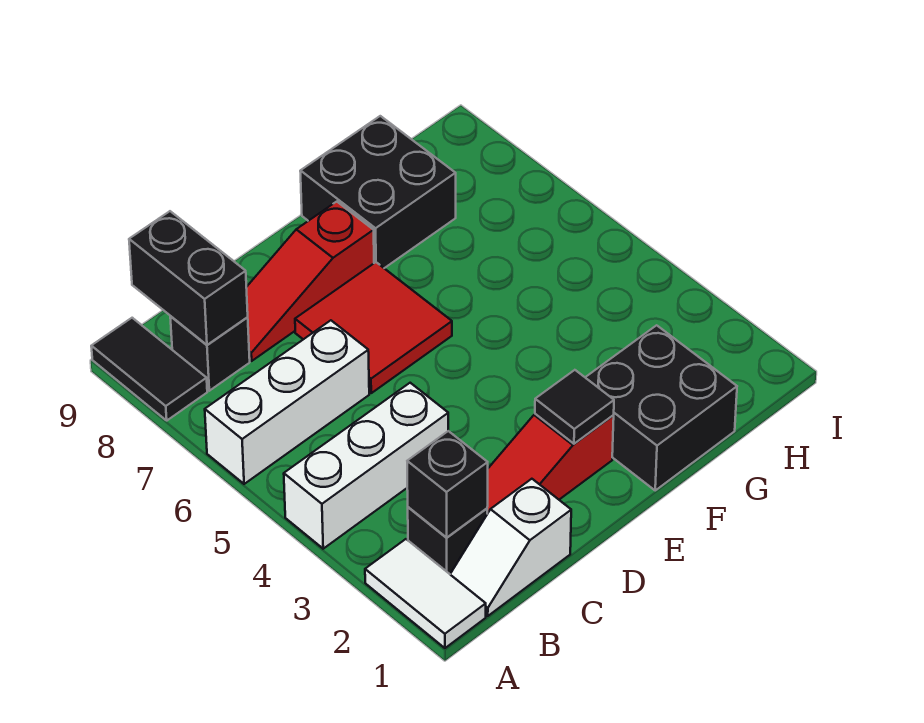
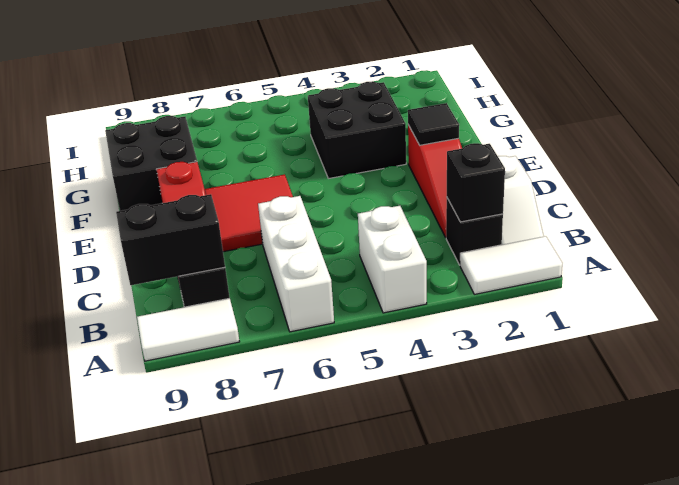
white brick A4:C4 level 1 -> white brick A4:B4 level 1
black tile A8:A9 level 1 -> white tile A8:A9 level 1
black brick F1:G2 level 1 -> black brick F3:G4 level 1

